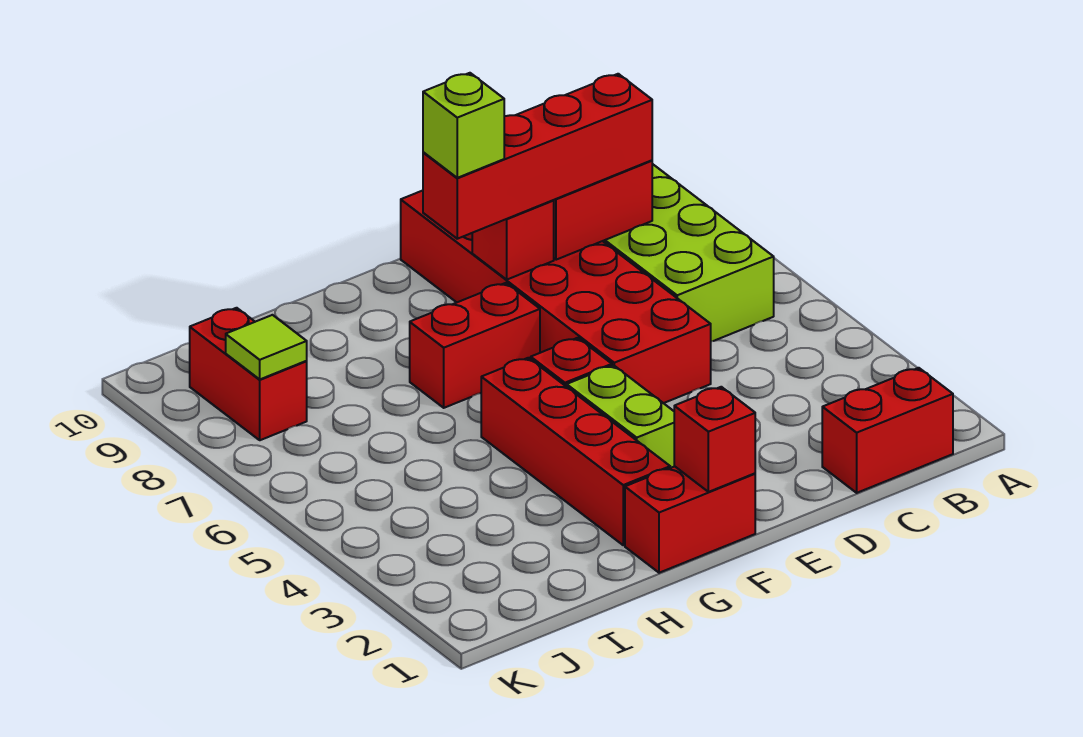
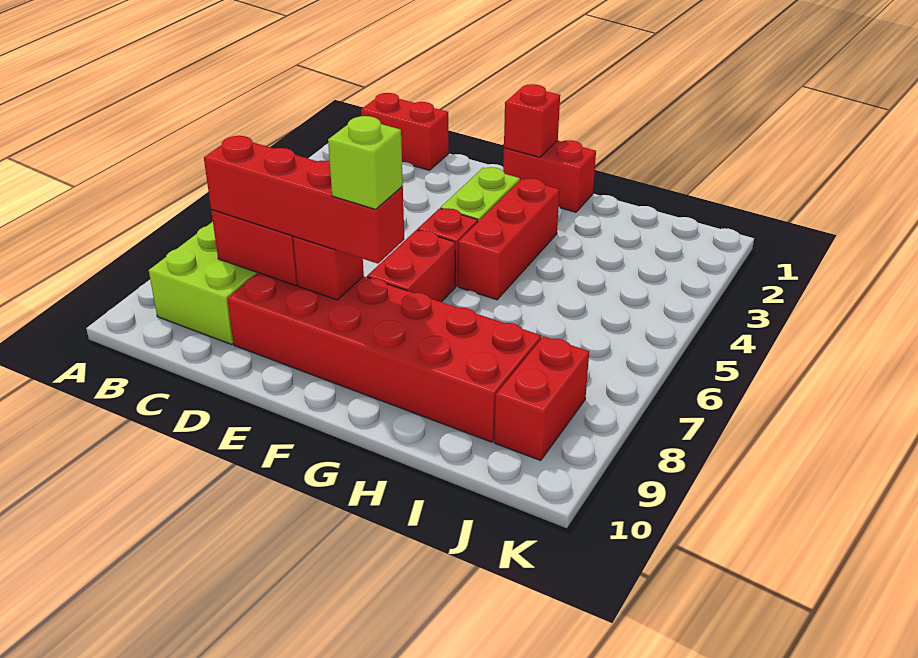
red brick D5:E10 level 1 -> red brick D8:I9 level 1
red brick F7:G7 level 1 -> red brick F6:F7 level 1
red brick G2:G5 level 1 -> red brick G3:G5 level 1
lime tile J8 level 2 -> none

